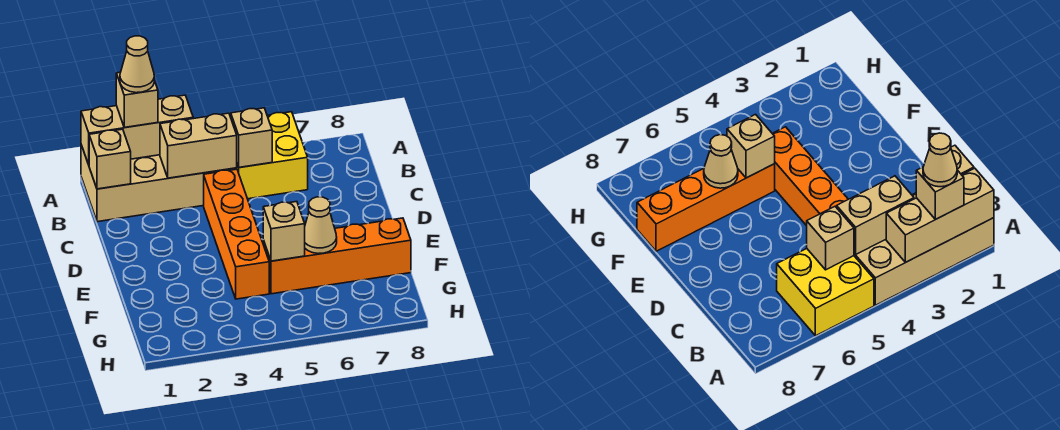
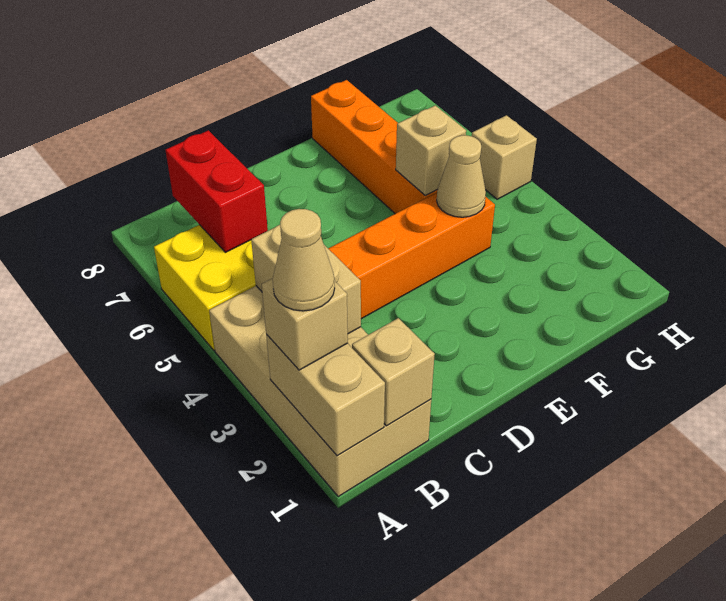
tan brick A1:A3 level 2 -> tan brick A1:A2 level 2
tan brick B5 level 2 -> tan brick H5 level 1
none -> red brick B6:B7 level 2
tan cone F6 level 2 -> tan cone F4 level 2

